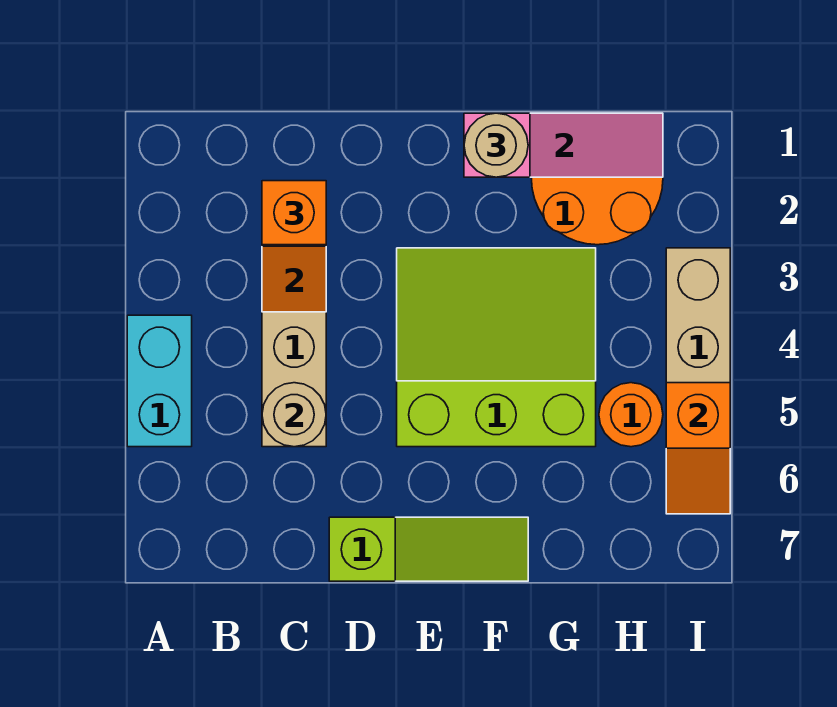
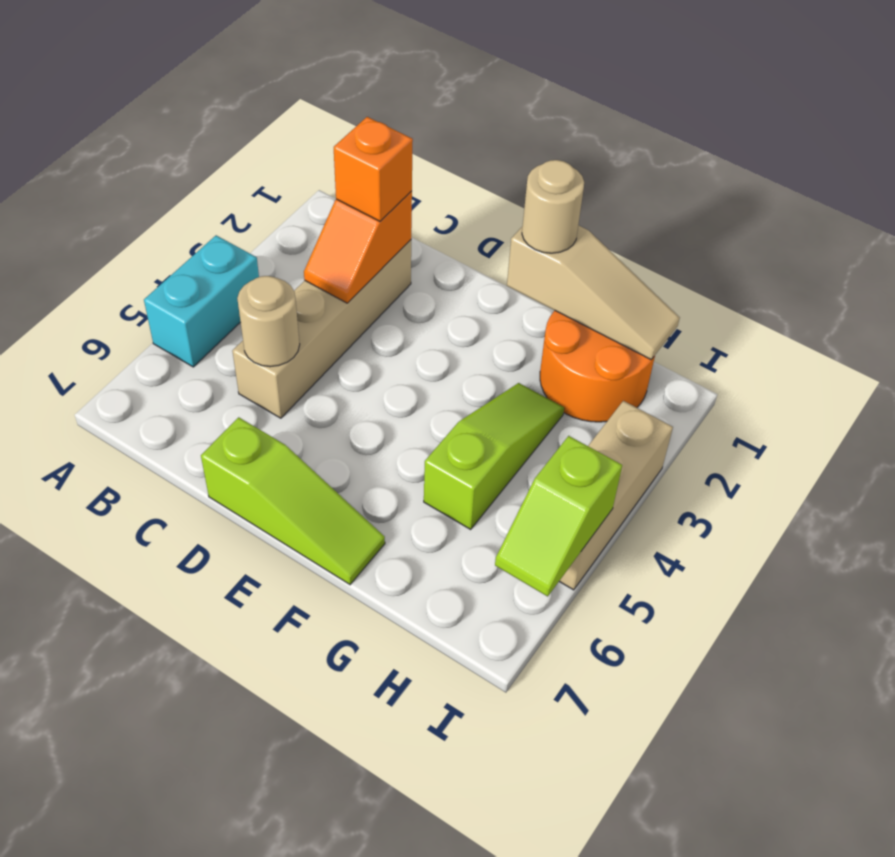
lime slope E3:G5 level 1 top 5 -> lime slope G3:G5 level 1 top 5
pink slope F1:H1 level 2 top F -> tan slope F1:H1 level 2 top F
orange round brick H5 level 1 -> none
orange slope I5:I6 level 2 top 5 -> lime slope I5:I6 level 2 top 5

